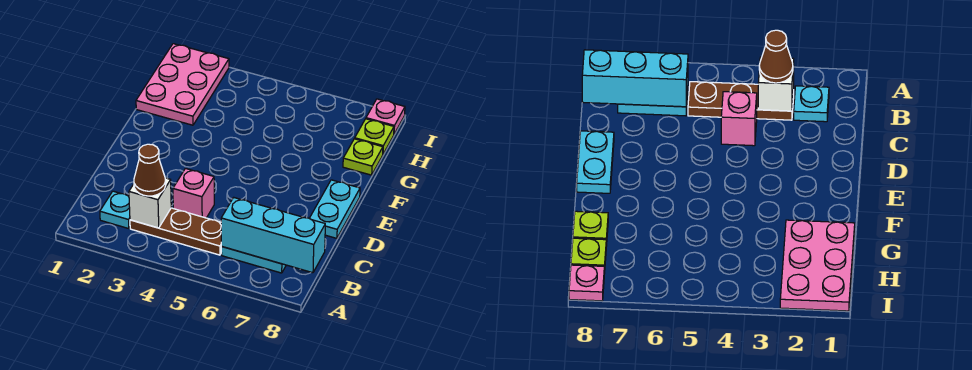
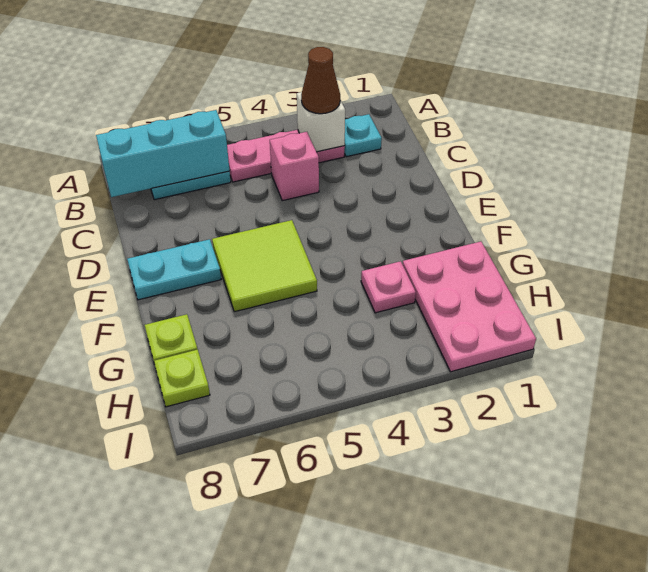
brown plate B3:B5 level 1 -> pink plate B3:B5 level 1
cyan plate D8:E8 level 1 -> cyan plate E7:E8 level 1
none -> lime tile E5:F6 level 1
pink plate I8 level 1 -> pink plate G3 level 1

